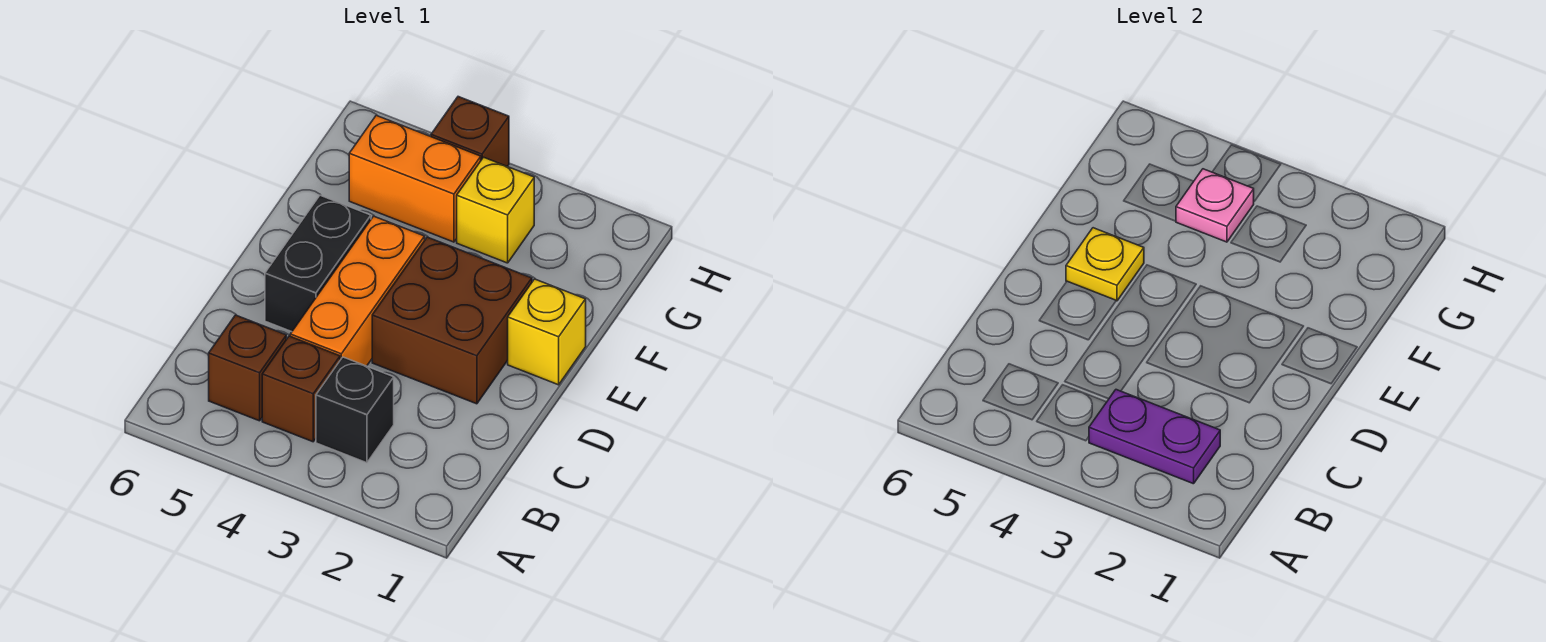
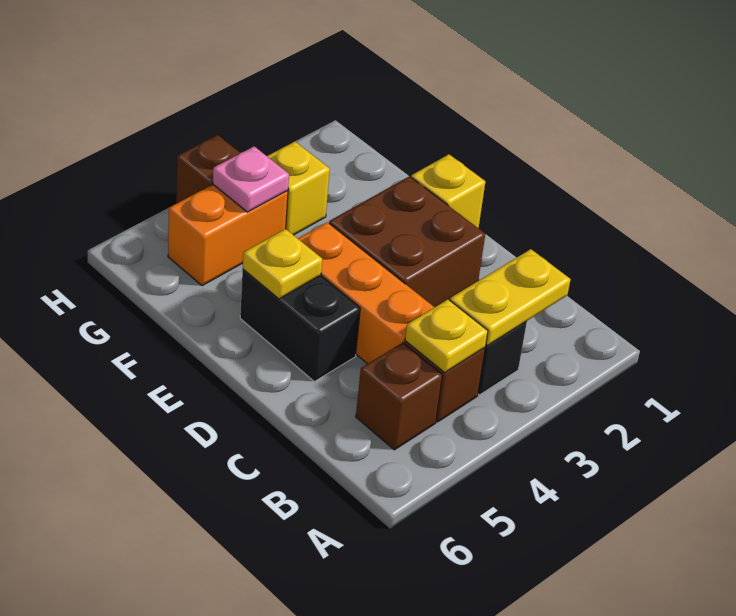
purple plate B2:B3 level 2 -> yellow plate B2:B3 level 2
none -> yellow plate B4 level 2

